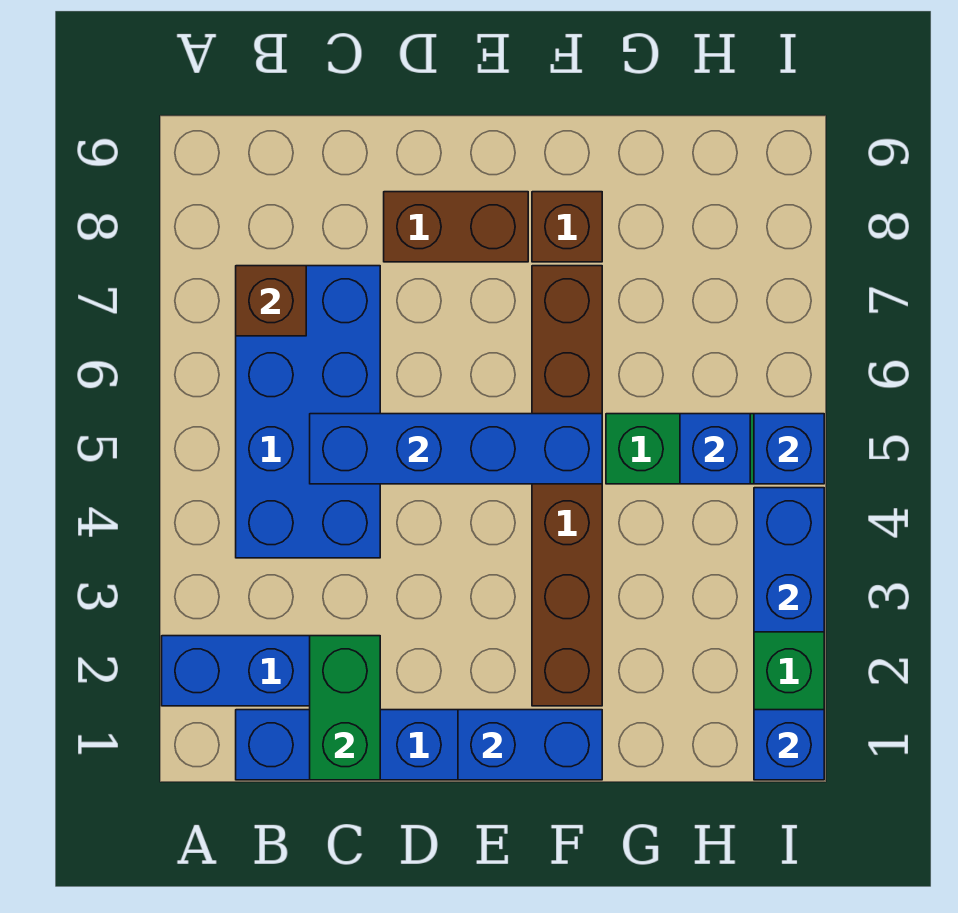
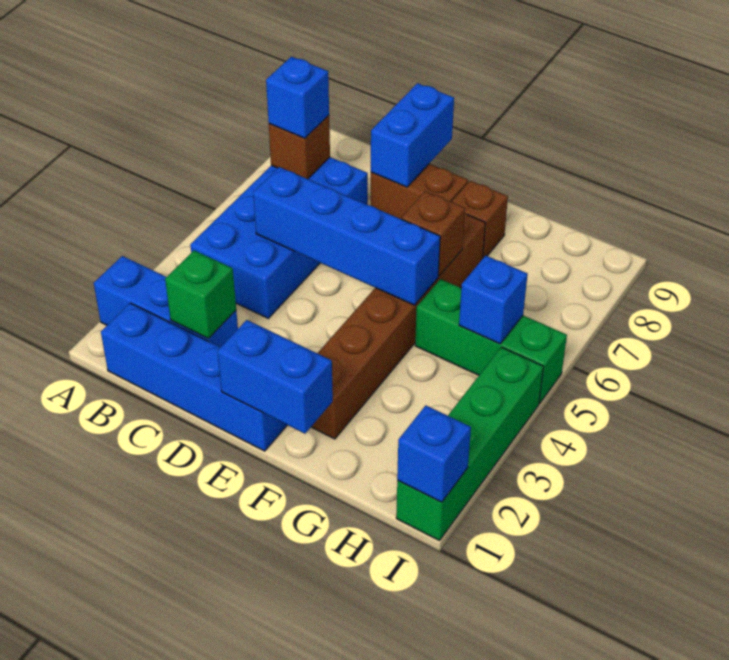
green brick C1:C2 level 2 -> green brick C2 level 2
none -> brown brick F6 level 2
blue brick I3:I4 level 2 -> blue brick D8:D9 level 2
blue brick I5 level 2 -> blue brick B7 level 3

